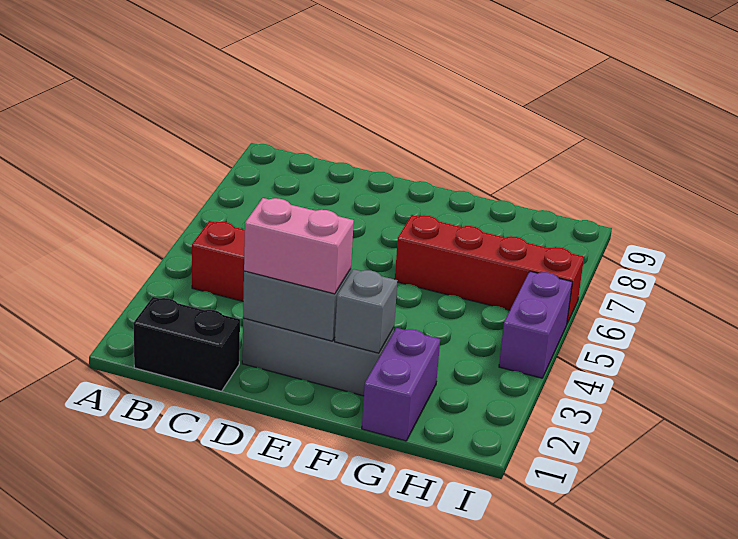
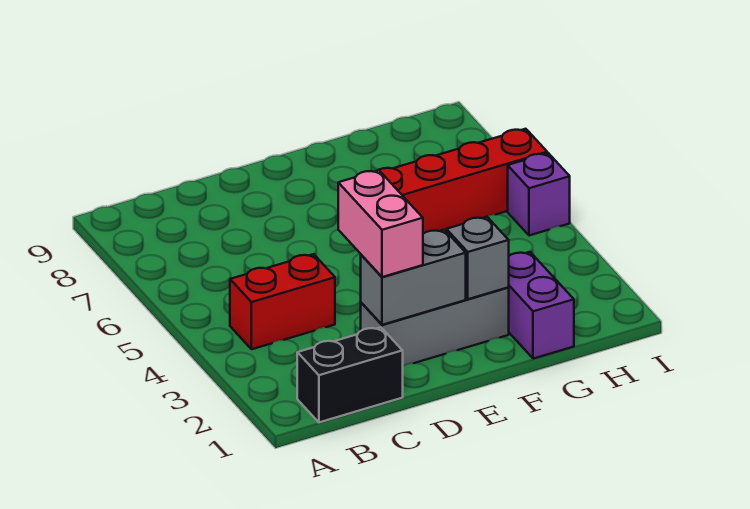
pink brick D2:E2 level 3 -> pink brick D2:D3 level 3
purple brick I4:I5 level 1 -> purple brick I5 level 1

